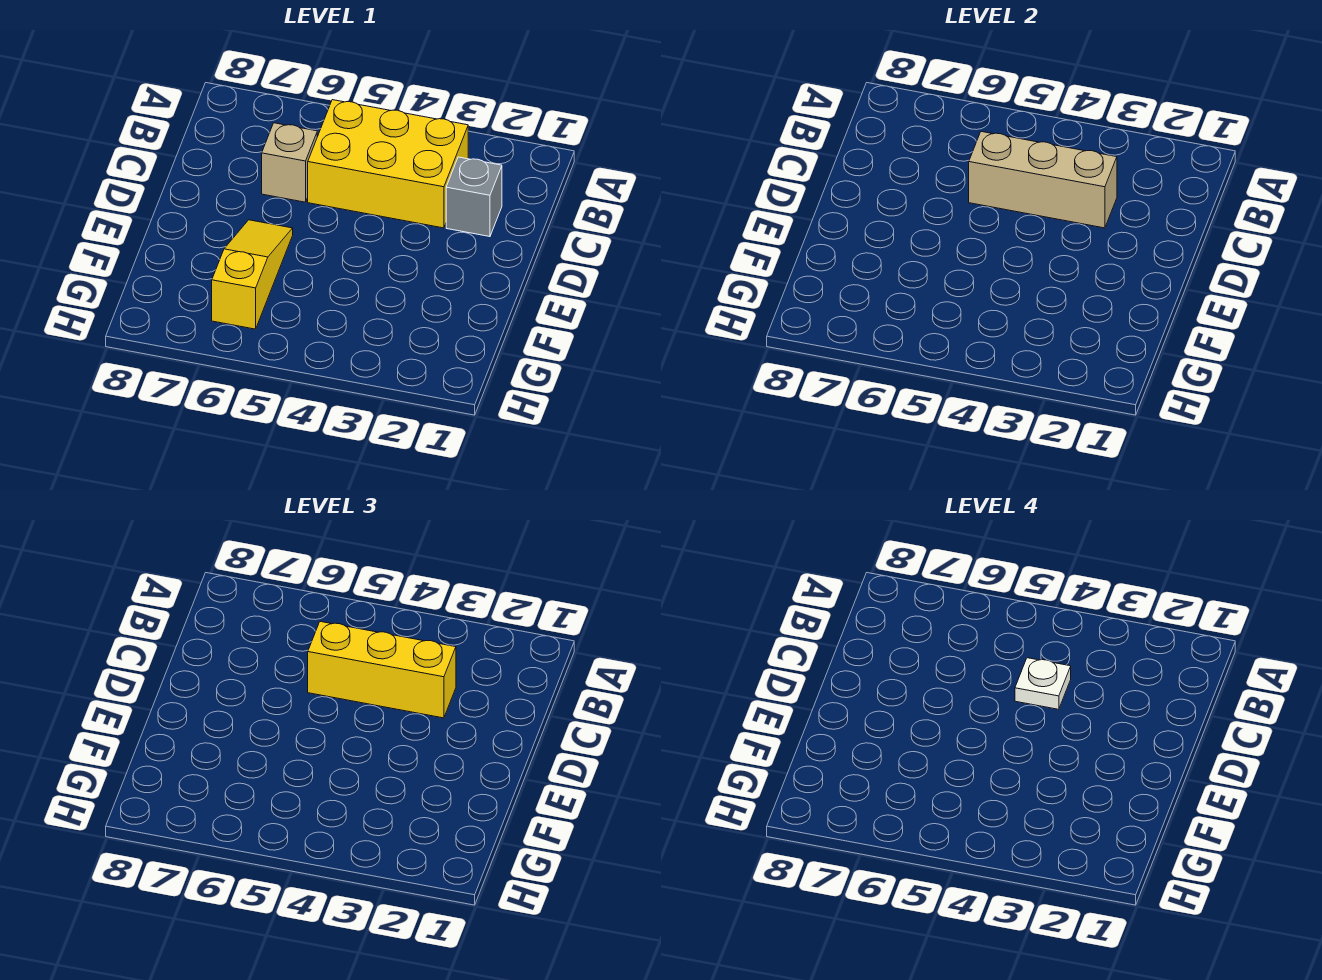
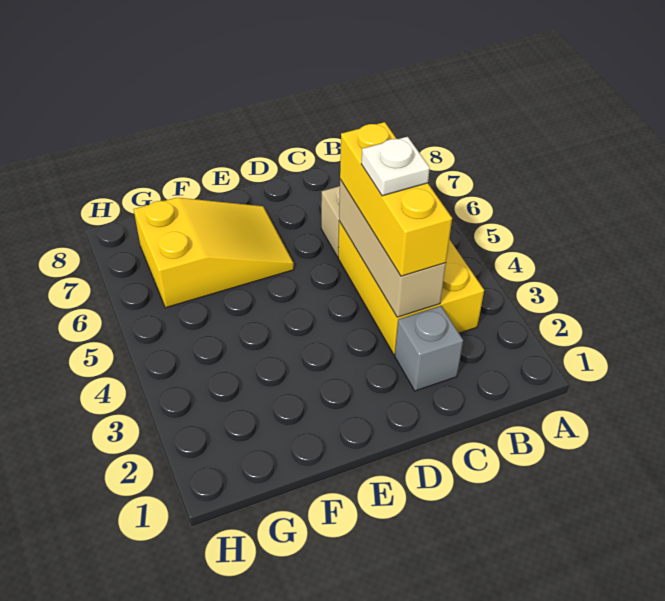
yellow slope E6:G6 level 1 top G -> yellow slope E6:G7 level 1 top G

